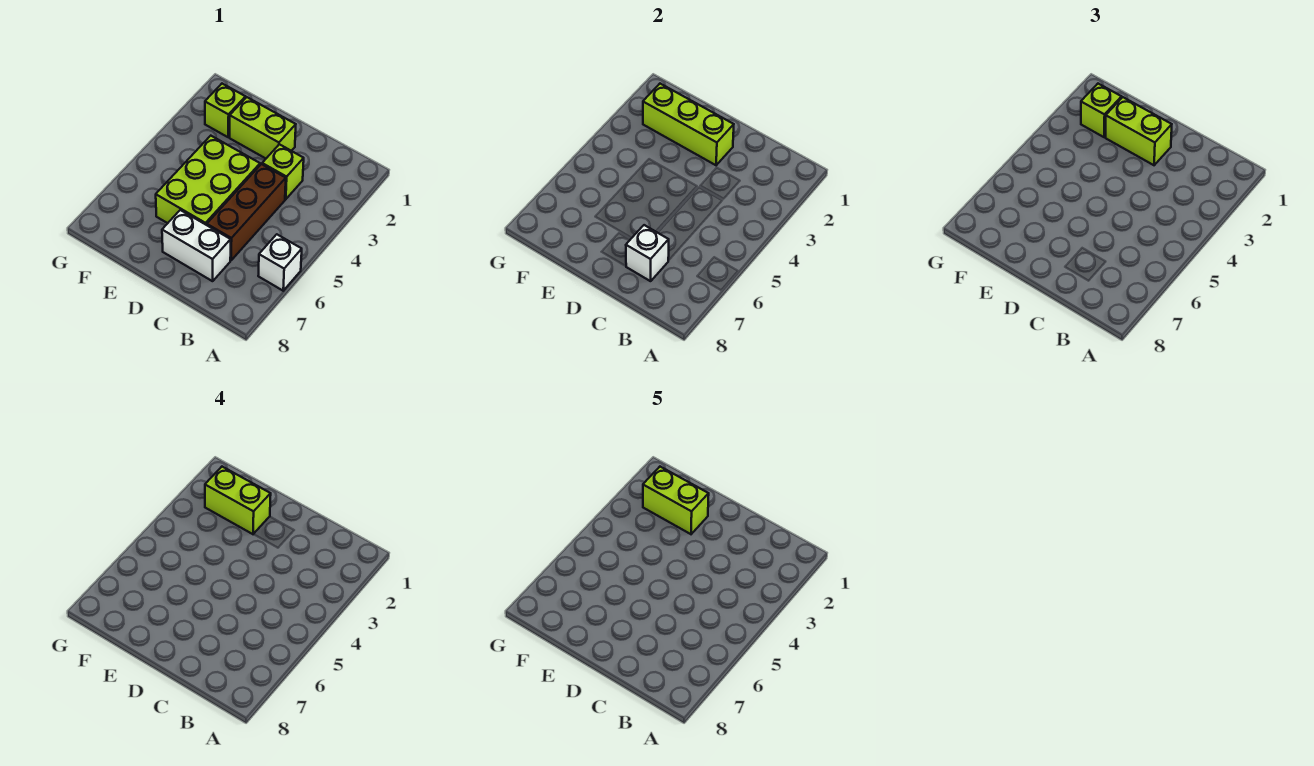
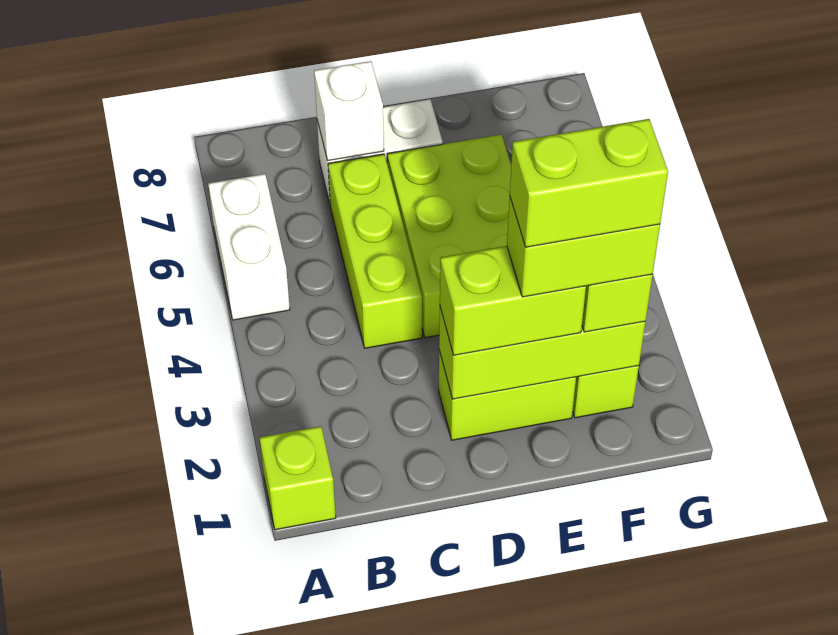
white brick A6 level 1 -> white brick A5:A6 level 1
lime brick C3 level 1 -> lime brick A1 level 1
brown brick C4:C6 level 1 -> lime brick C4:C6 level 1

